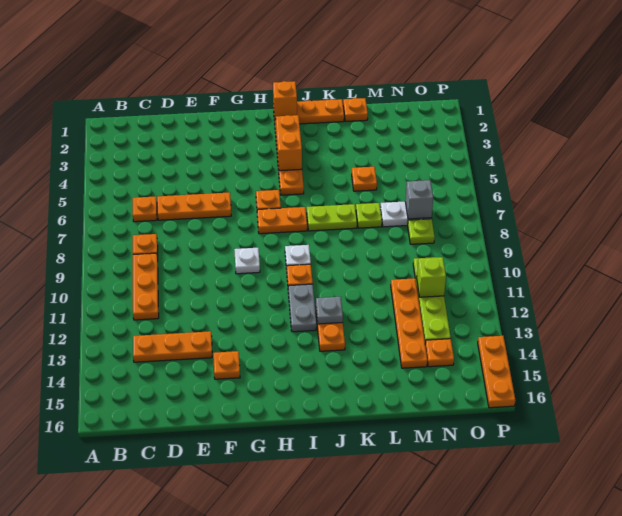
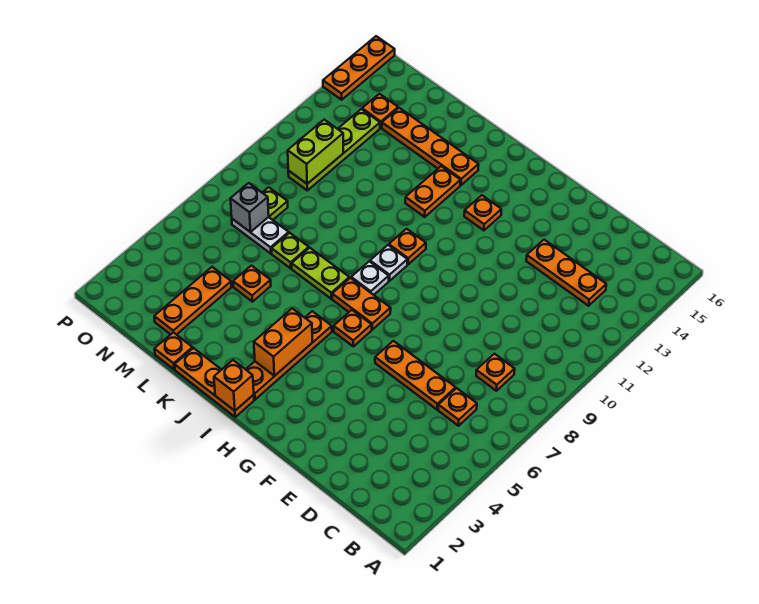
orange plate C9:C11 level 1 -> orange plate M2:M4 level 1
orange plate F14 level 1 -> orange plate H13 level 1
white plate G9 level 1 -> white plate I8 level 1
grey plate I11:I12 level 1 -> none
grey plate J12 level 2 -> none
orange plate M11:M14 level 1 -> orange plate J14:M14 level 1
lime brick N11 level 2 -> lime brick N10:N11 level 2

